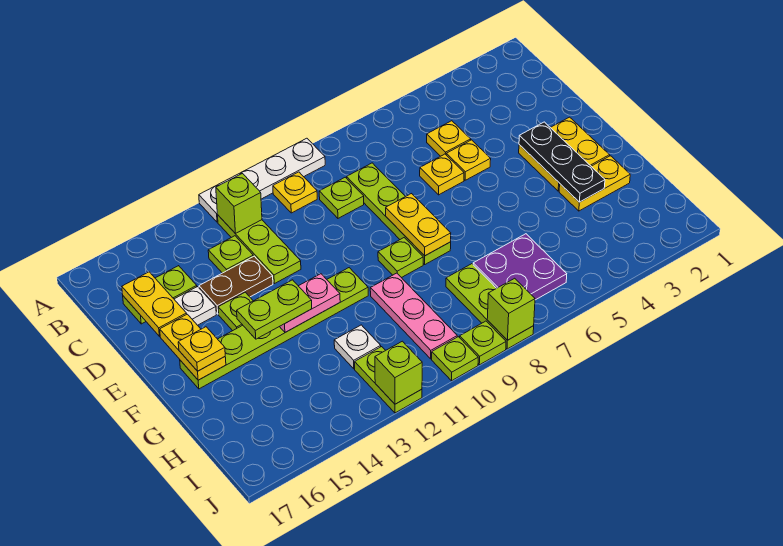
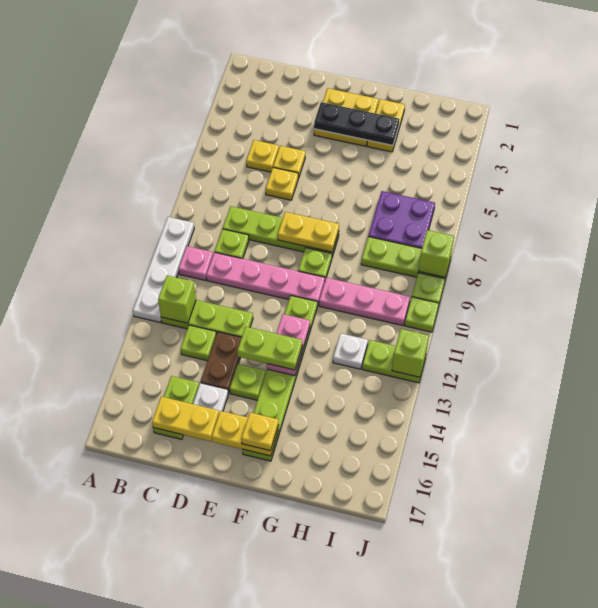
yellow plate B10 level 1 -> pink plate B10 level 1
none -> pink plate C10:F10 level 1
lime plate F13:F14 level 3 -> lime plate E13:F13 level 3

